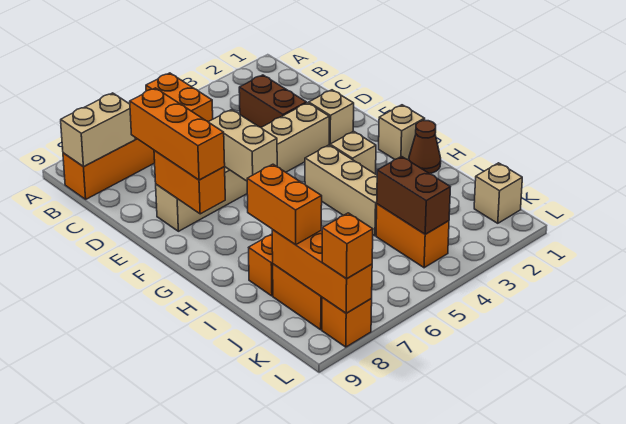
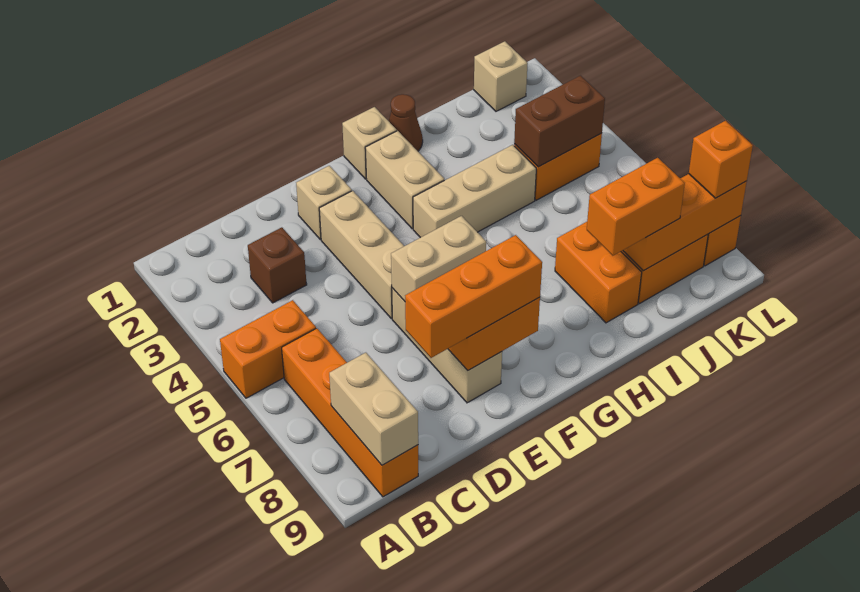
brown brick C3:D3 level 1 -> brown brick C3 level 1
tan brick G3 level 1 -> tan brick G2:G3 level 1

